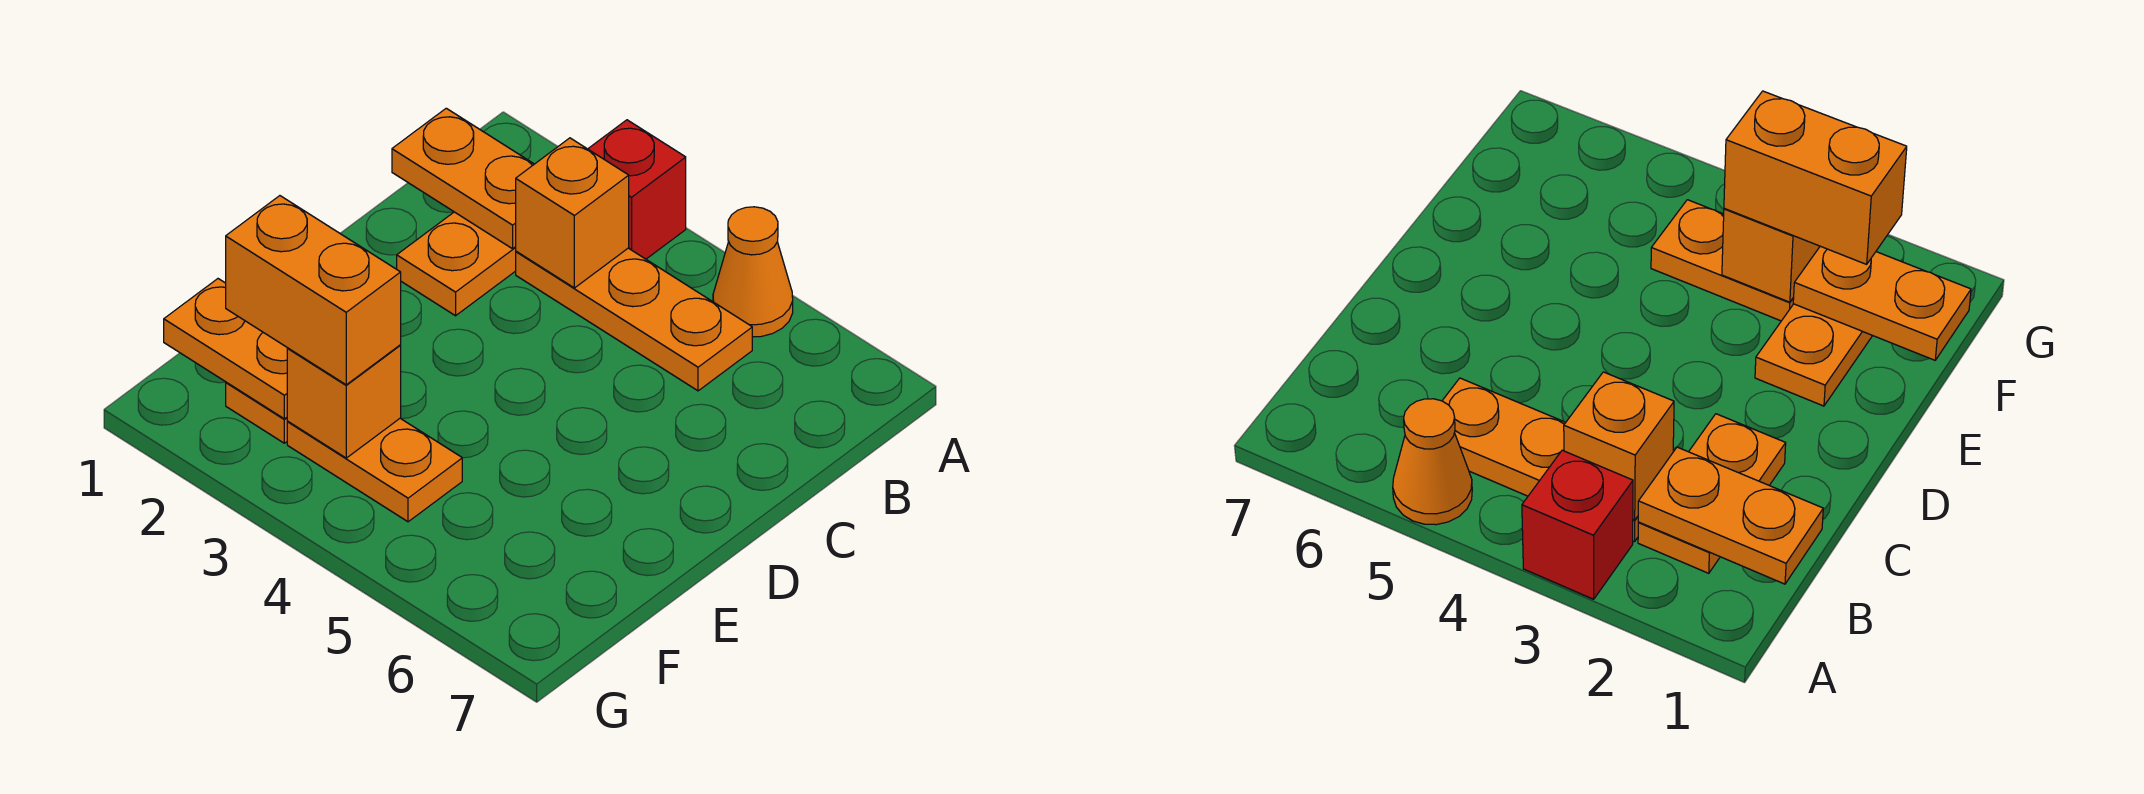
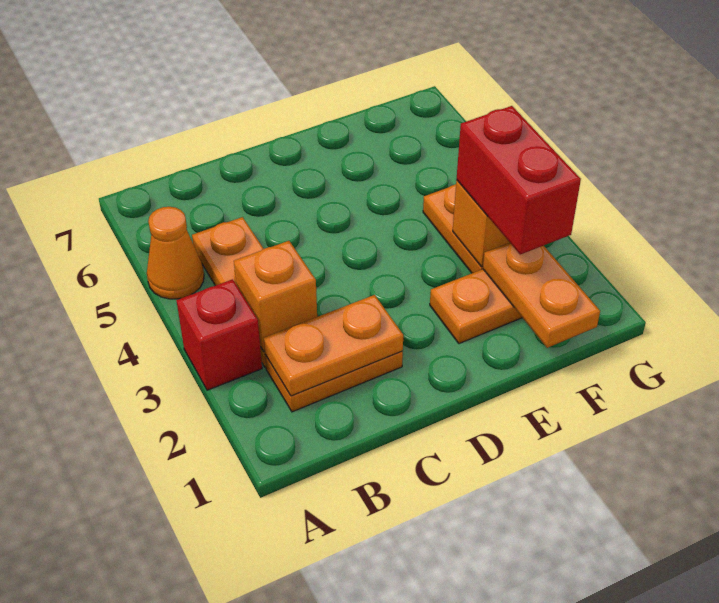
orange plate B1:B2 level 2 -> orange plate B2:C2 level 2
orange brick F2:F3 level 3 -> red brick F2:F3 level 3

